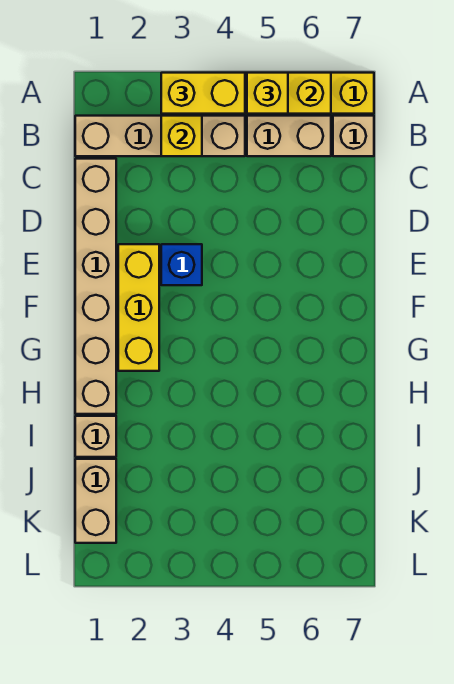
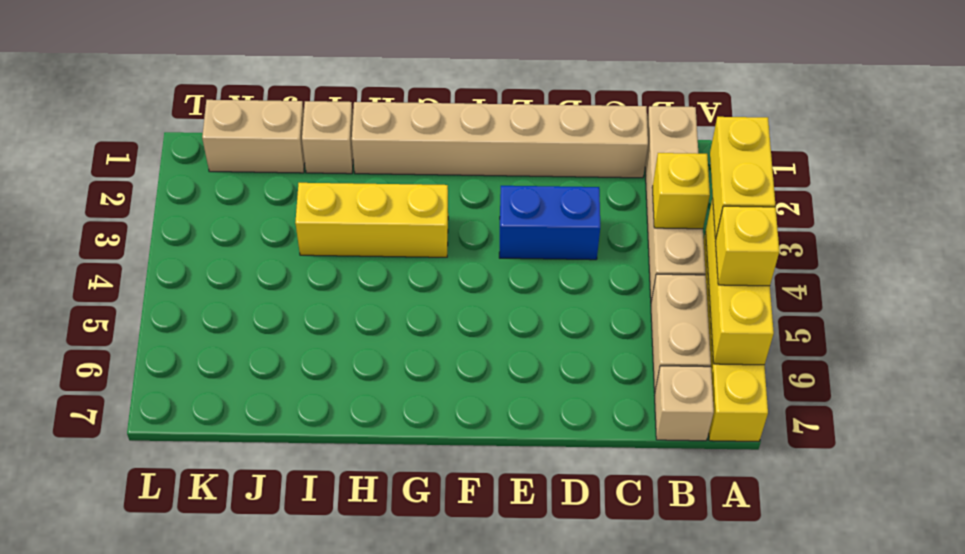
yellow brick E2:G2 level 1 -> yellow brick G3:I3 level 1
blue brick E3 level 1 -> blue brick D3:E3 level 1

